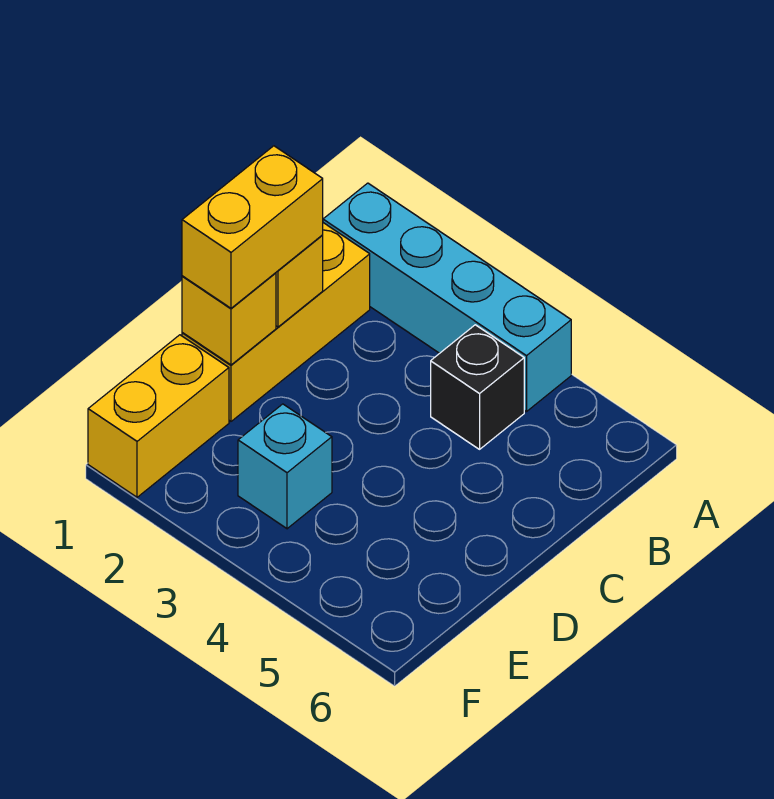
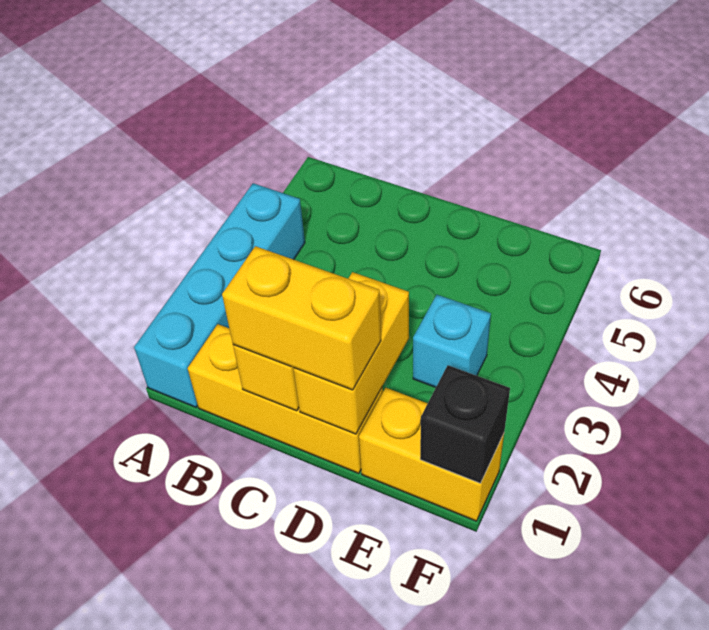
black brick B4 level 1 -> black brick F1 level 2
yellow brick D1 level 2 -> yellow brick D1:D2 level 2

